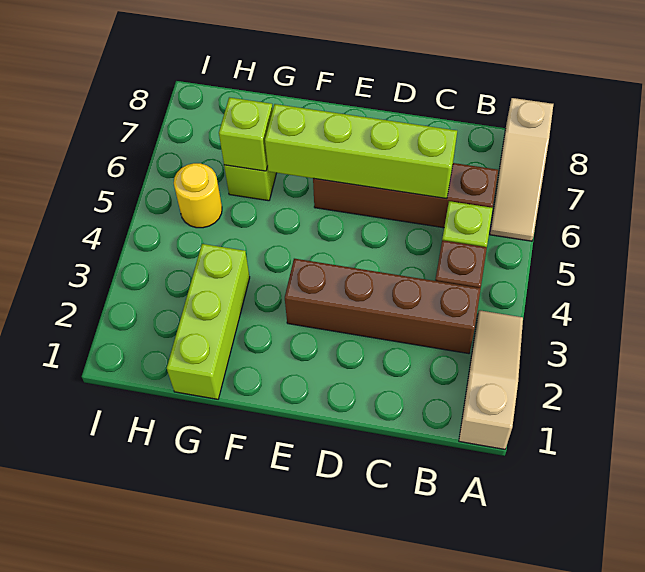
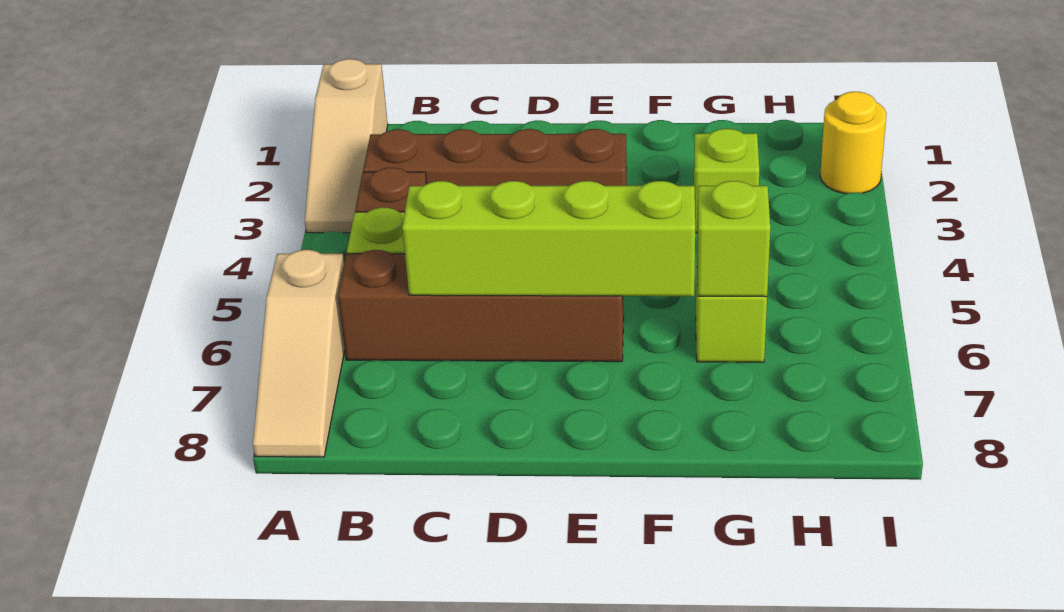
tan slope A6:A8 level 1 top 8 -> tan slope A6:A8 level 1 top 6
lime brick G1:G3 level 1 -> lime brick G3 level 1
yellow round brick H5 level 1 -> yellow round brick I2 level 1

